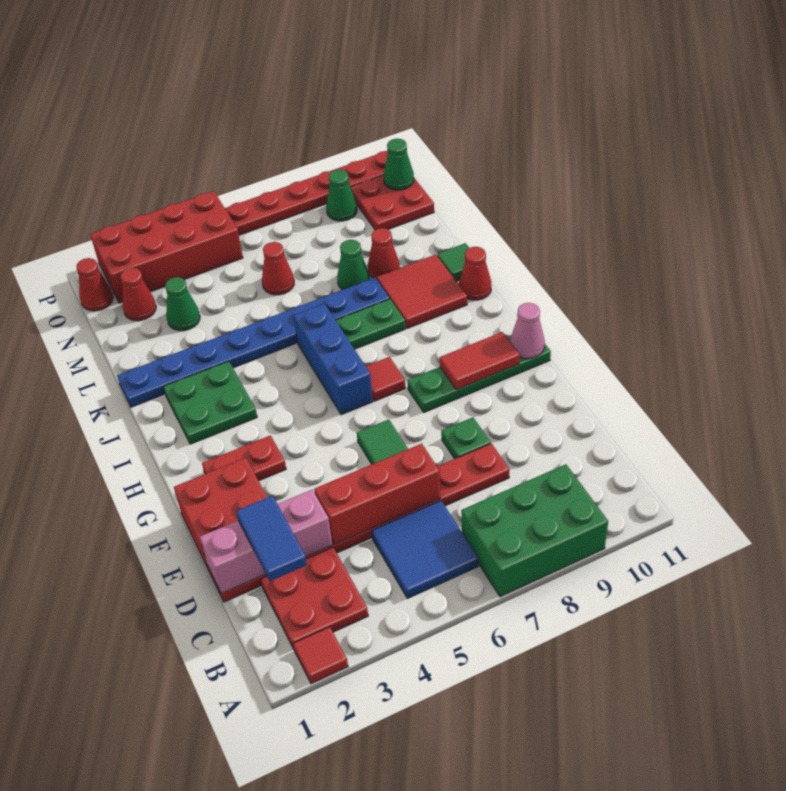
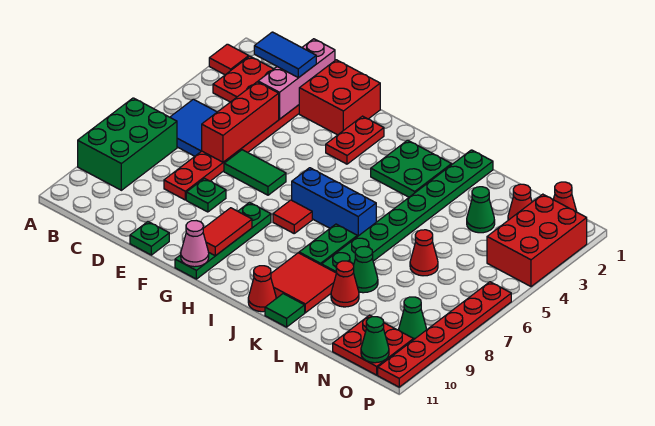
none -> green plate E11 level 1
blue plate K1:K8 level 1 -> green plate K1:K8 level 1
red brick O2:P5 level 1 -> red brick O2:P4 level 1

